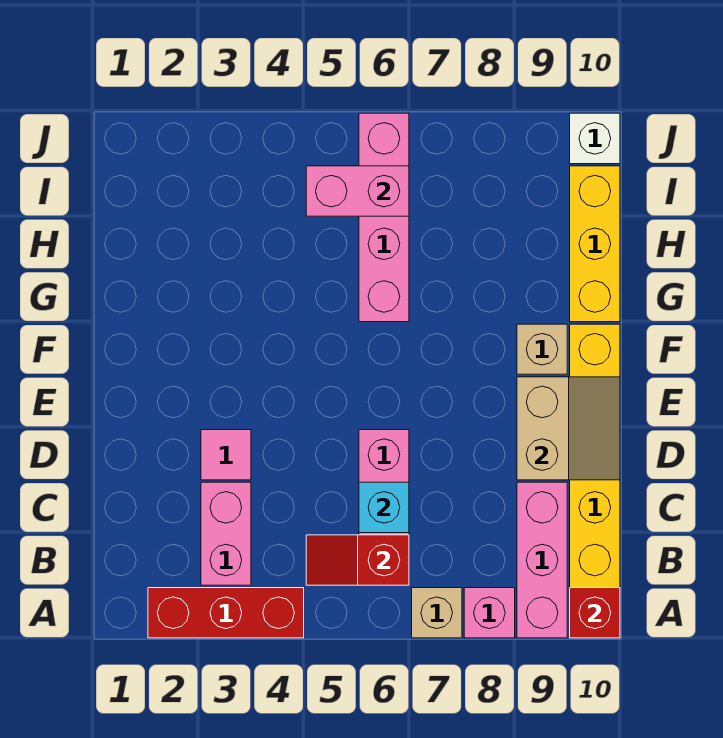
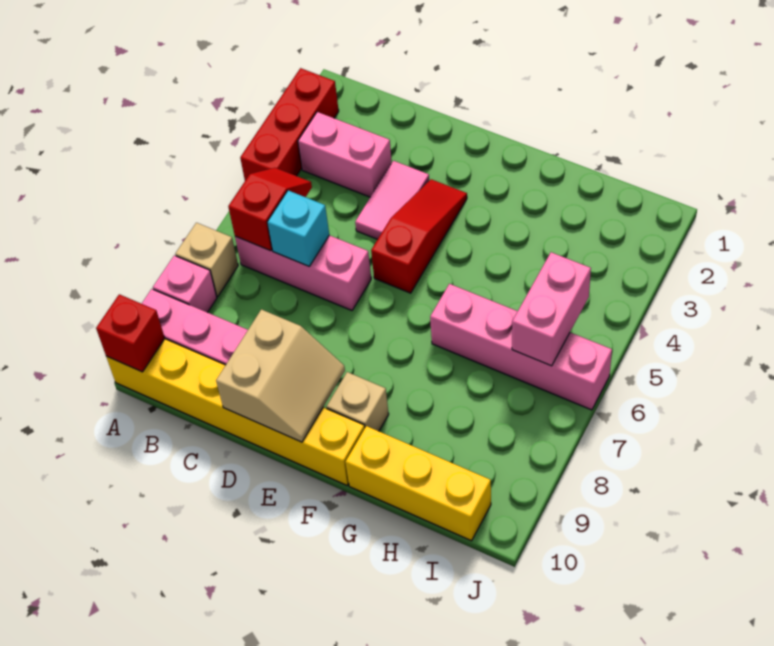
pink tile D3 level 1 -> pink tile D3:D4 level 1
tan slope D9:E10 level 2 top 9 -> tan slope D9:E10 level 2 top D
none -> red slope E3:E5 level 1 top 5
white brick J10 level 1 -> none

